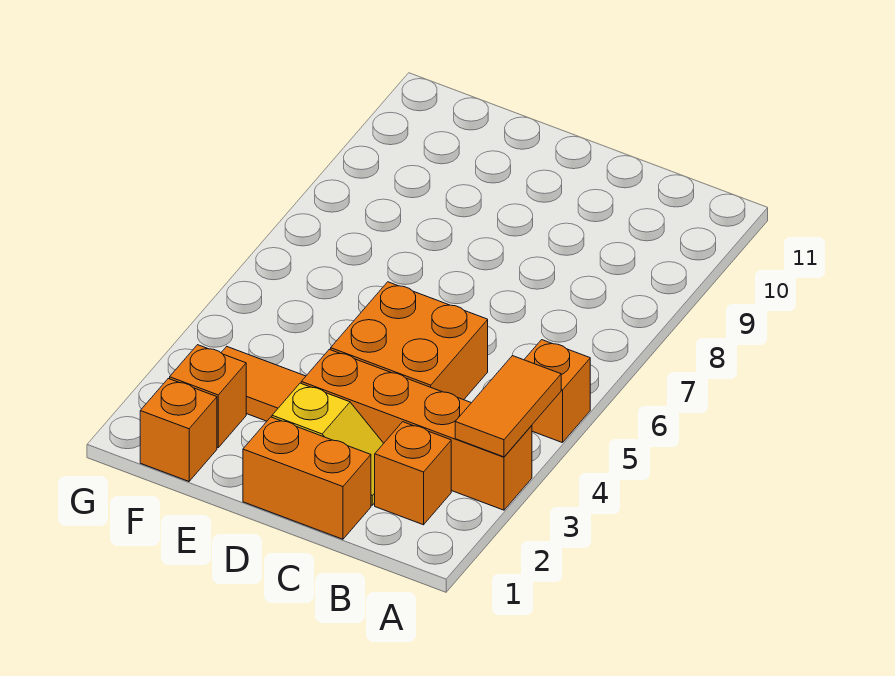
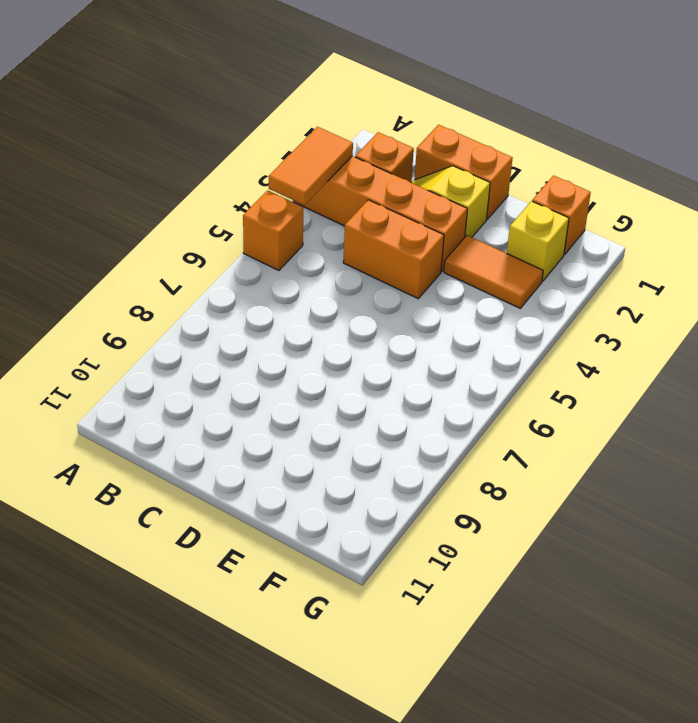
orange brick C4:D5 level 1 -> orange brick C4:D4 level 1
orange brick F2 level 1 -> yellow brick F2 level 1

